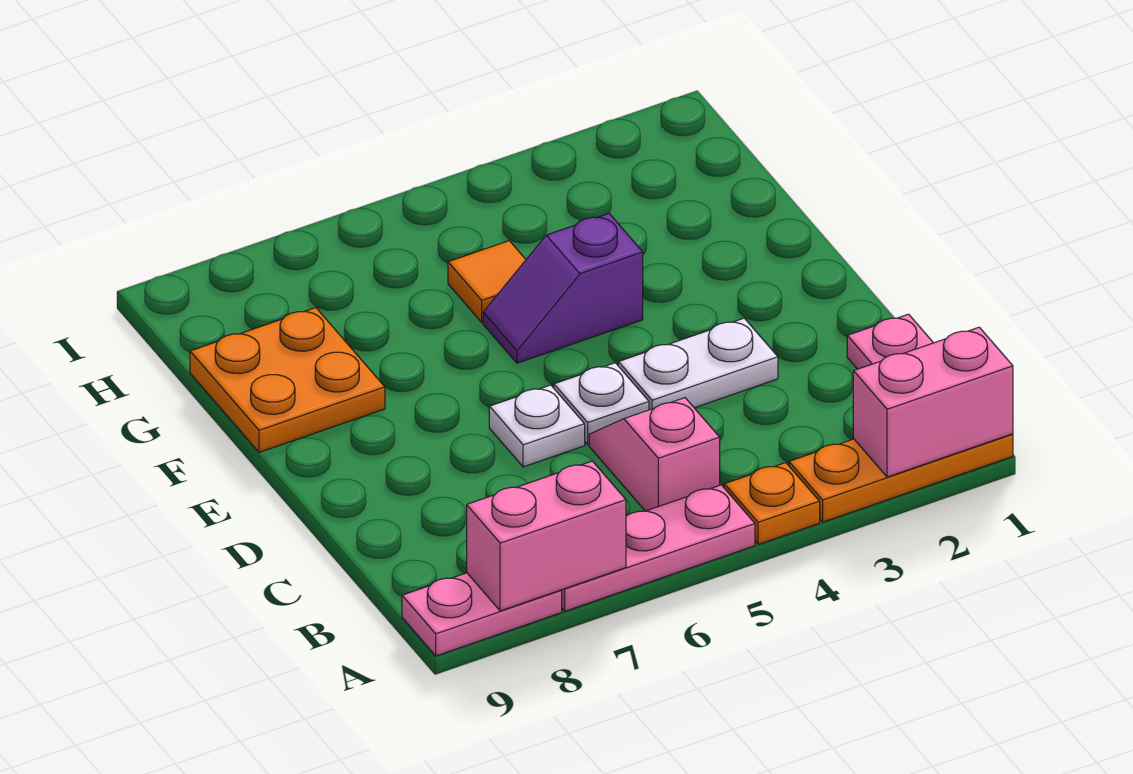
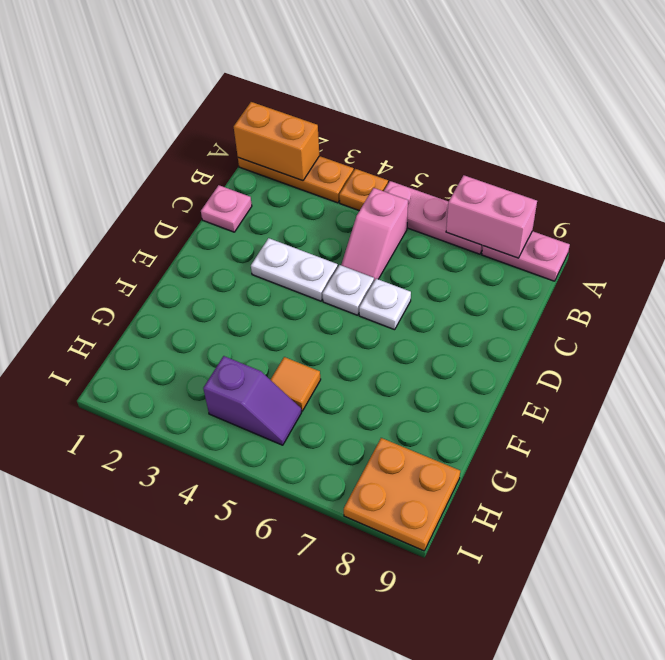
pink brick A1:A2 level 2 -> orange brick A1:A2 level 2
purple slope F4:F5 level 1 top 4 -> purple slope H4:H5 level 1 top 4
orange plate F8:G9 level 1 -> orange plate H8:I9 level 1

